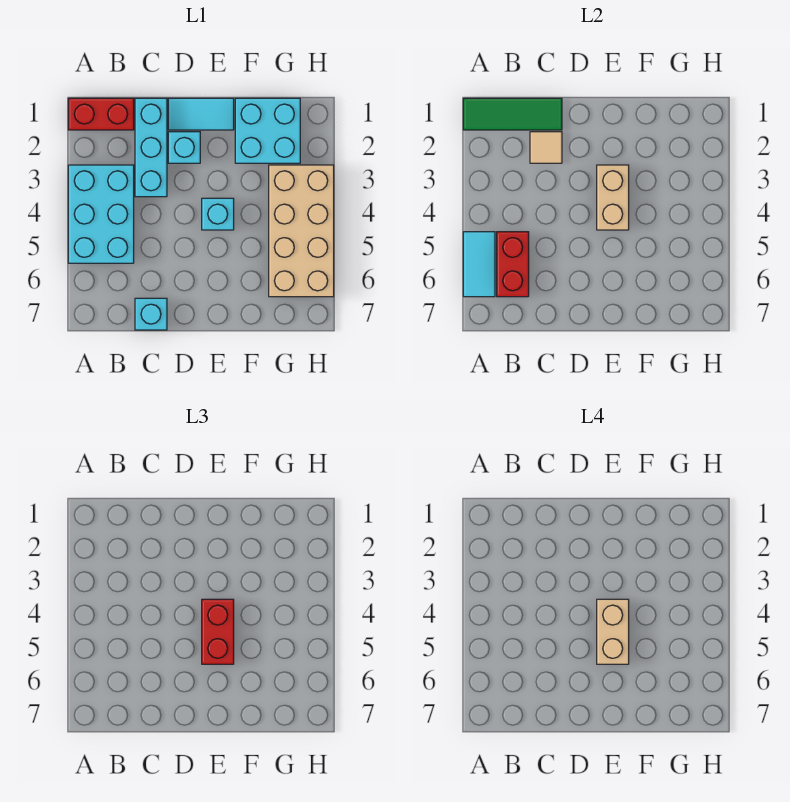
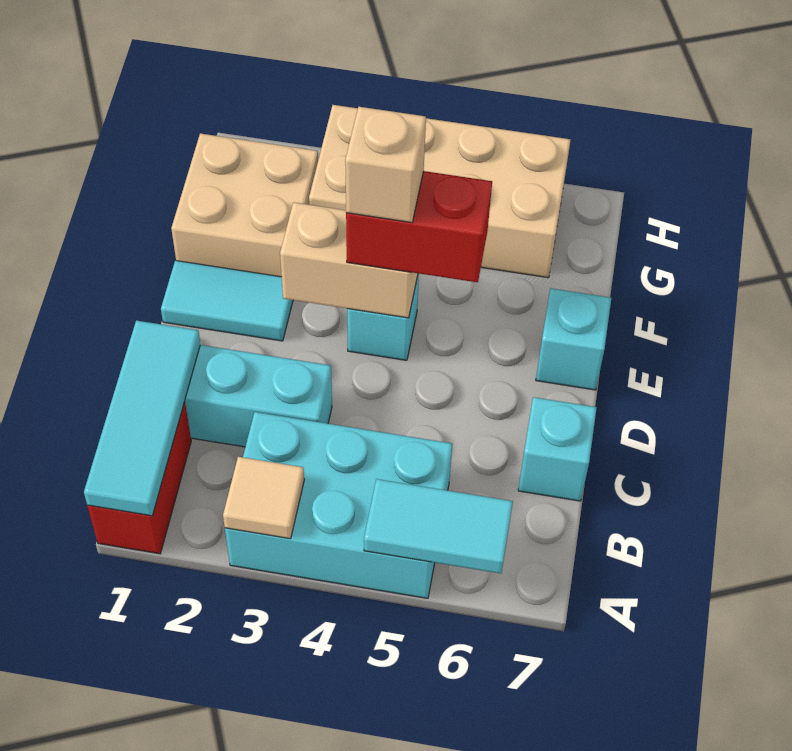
green tile A1:C1 level 2 -> cyan tile A1:C1 level 2
red brick B5:B6 level 2 -> none
tan tile C2 level 2 -> tan tile A3 level 2
cyan tile D1:E1 level 1 -> cyan tile E1:E2 level 1
cyan brick D2 level 1 -> cyan brick E7 level 1
tan brick E4:E5 level 4 -> tan brick E4 level 4
cyan brick F1:G2 level 1 -> tan brick F1:G2 level 1

